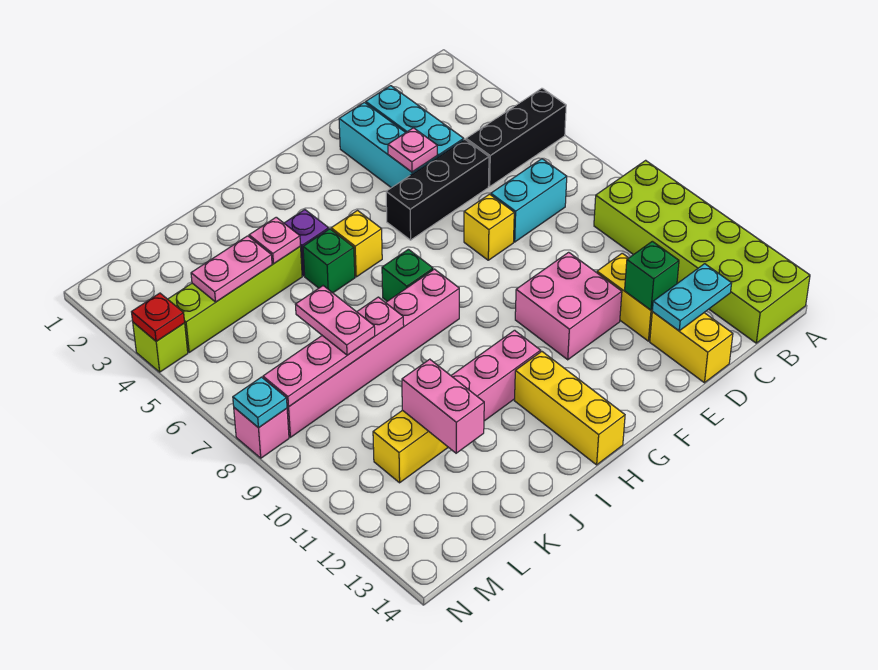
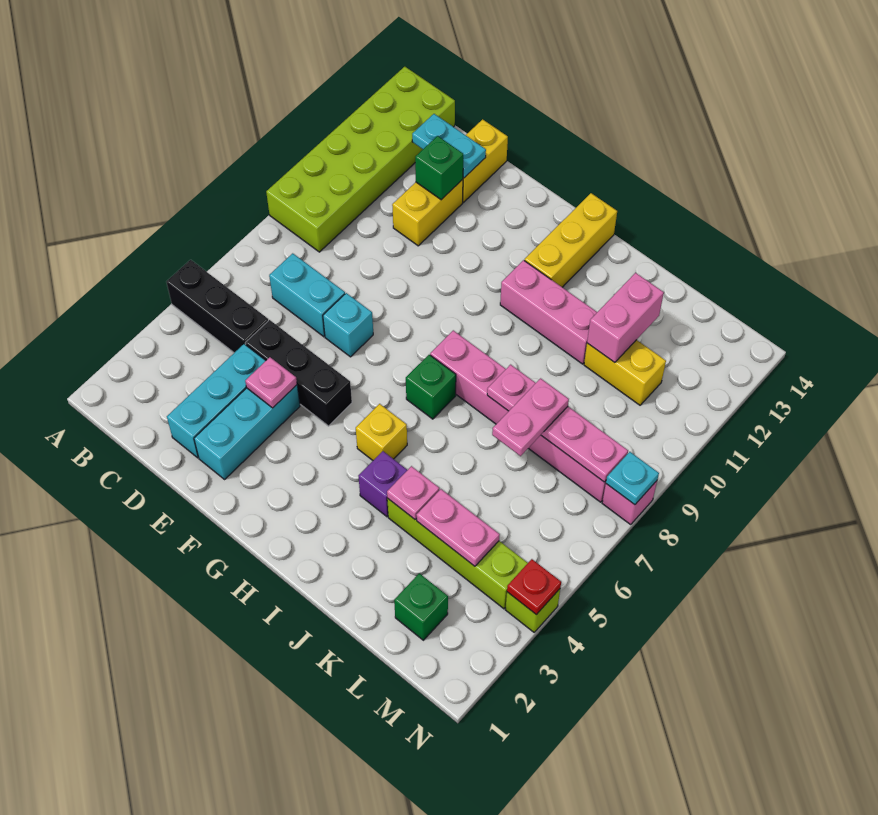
yellow brick E7 level 1 -> cyan brick E7 level 1
pink brick E10:F11 level 1 -> none
green brick I5 level 1 -> green brick L2 level 1

